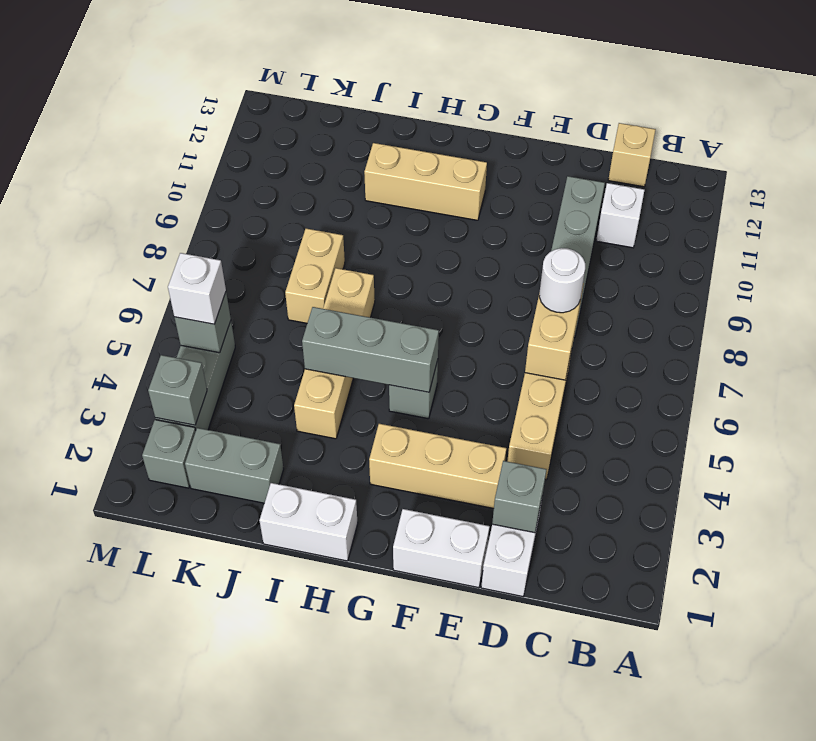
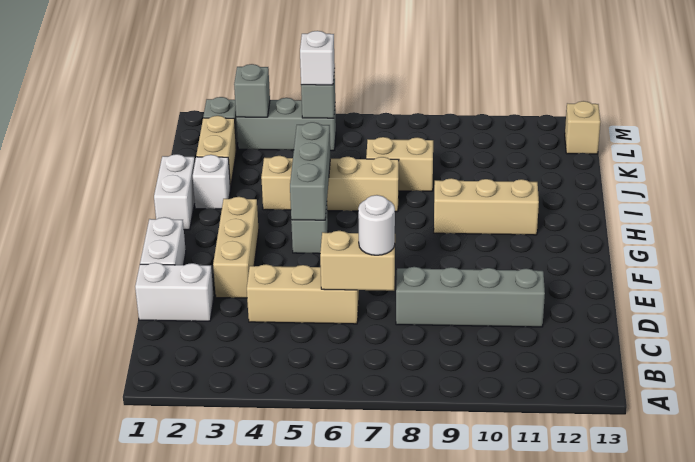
white brick C11 level 1 -> white brick I2 level 1
tan brick C13 level 1 -> tan brick L13 level 1
grey brick D2 level 2 -> none
tan brick G11:I11 level 1 -> tan brick H9:H11 level 1
grey brick J2:K2 level 1 -> tan brick J2:K2 level 1

